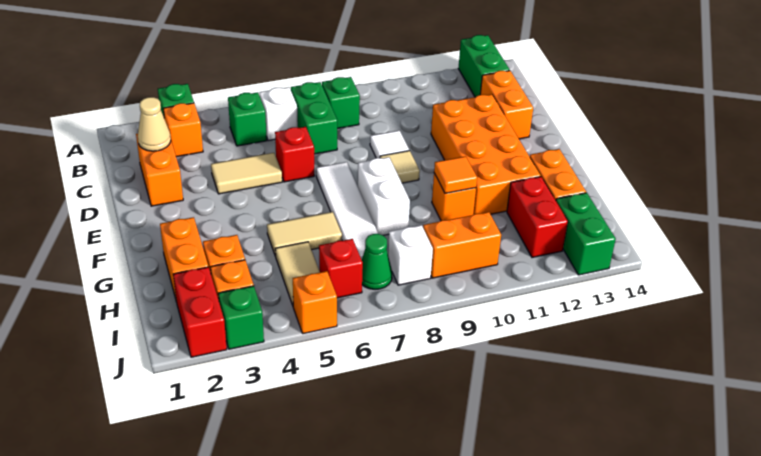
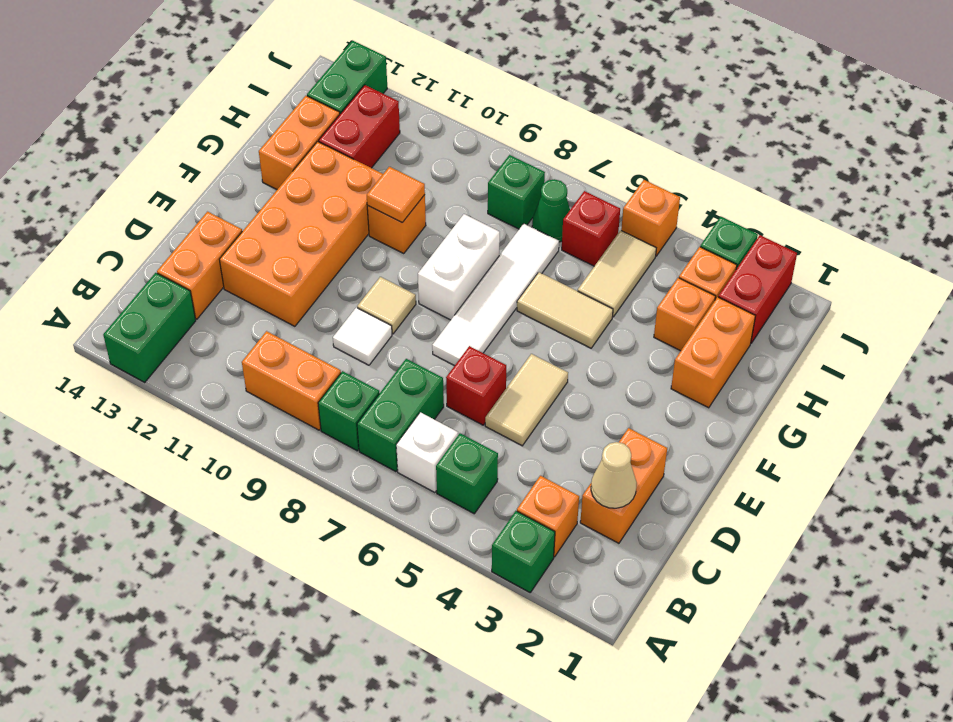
tan tile D4:D5 level 1 -> tan tile D5:E5 level 1
white brick I8 level 1 -> green brick I8 level 1
orange brick I9:I10 level 1 -> orange brick B9:B10 level 1

